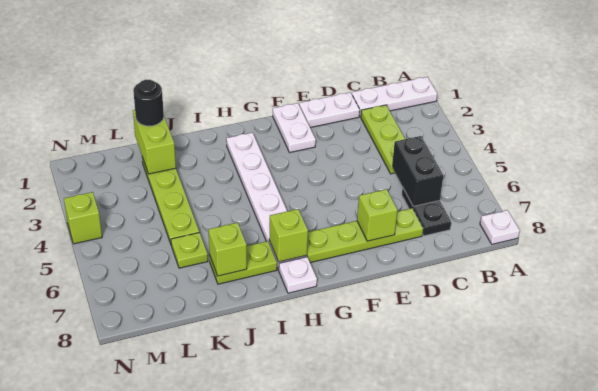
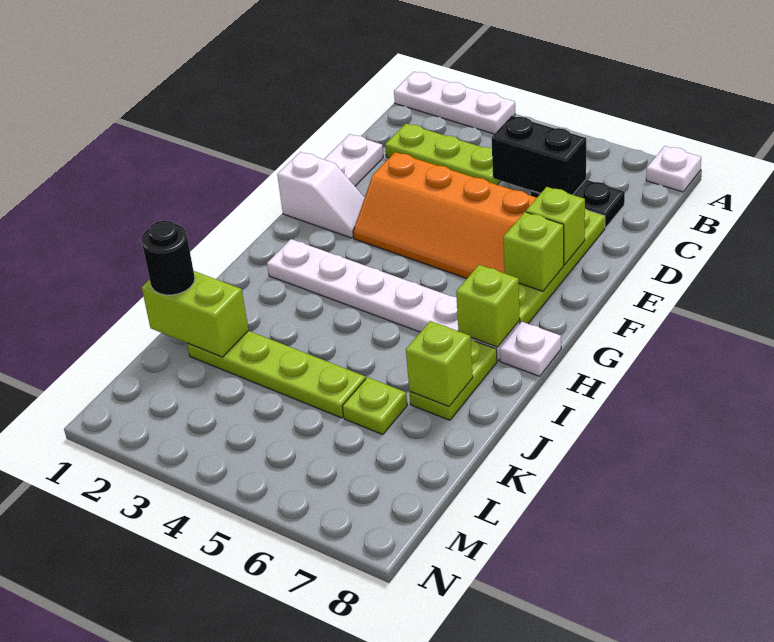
white plate A1:C1 level 1 -> white plate A1:A3 level 1
none -> orange slope E3:F6 level 1 top E
white plate F1:F2 level 1 -> white slope F1:F2 level 1 top 1
lime brick N4 level 1 -> lime brick F7 level 2

